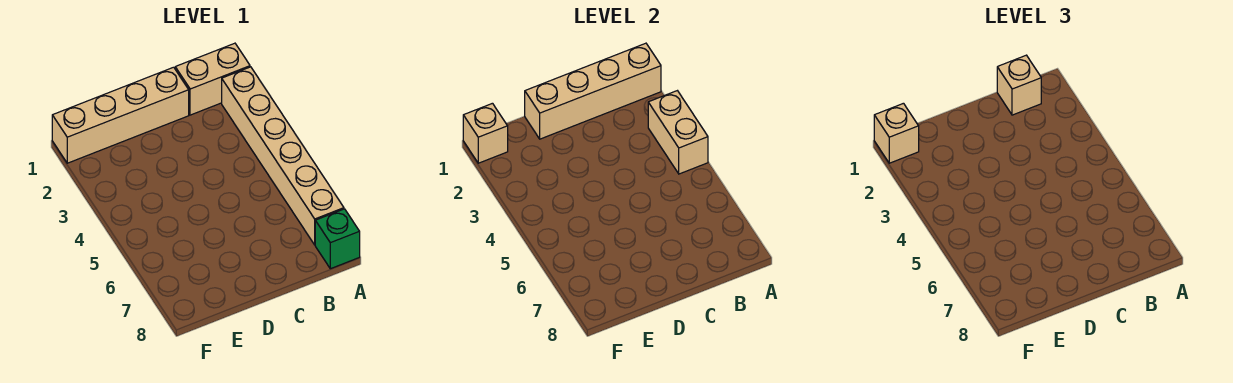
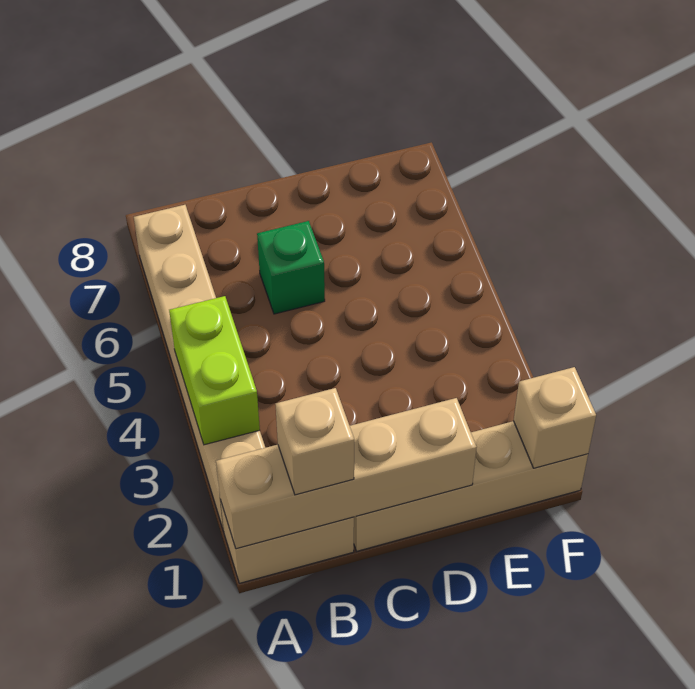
tan brick A3:A4 level 2 -> lime brick A3:A4 level 2
green brick A8 level 1 -> green brick C6 level 1
tan brick F1 level 3 -> none

